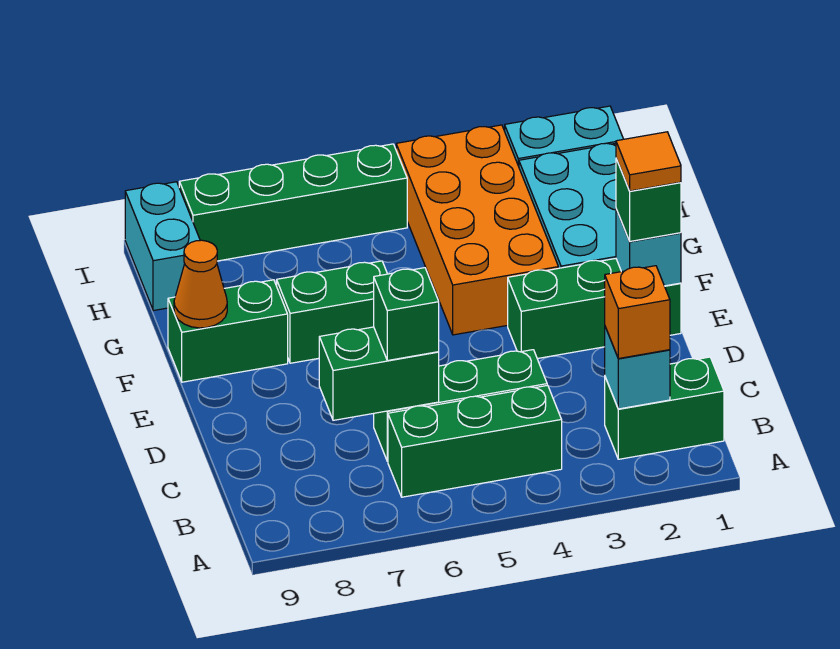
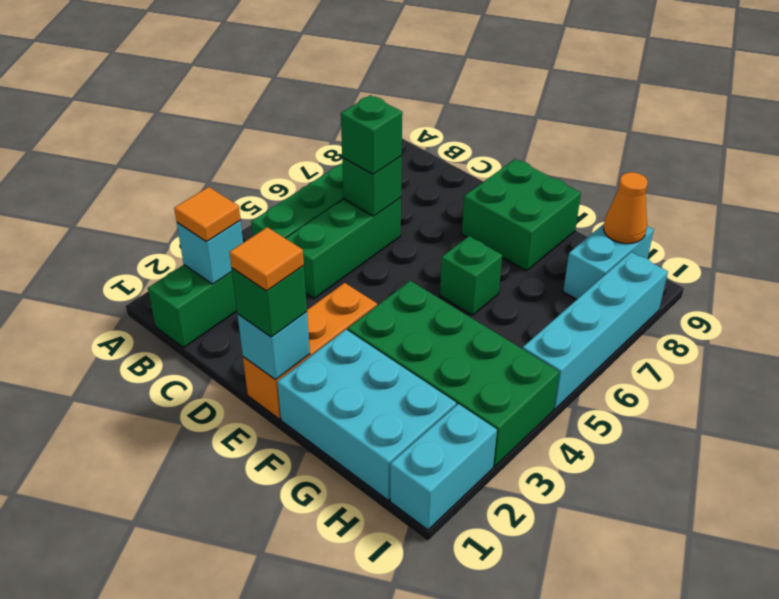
orange brick B2 level 3 -> orange tile B2 level 3
green brick C6:C7 level 2 -> green brick C6 level 2
green brick E1:E3 level 1 -> orange brick E1:E3 level 1
orange brick F3:I4 level 1 -> green brick F3:I4 level 1
green brick F6:F7 level 1 -> green brick F6 level 1
green brick F8:F9 level 1 -> green brick E8:F9 level 1
orange cone F9 level 2 -> orange cone H9 level 2
cyan brick H9:I9 level 1 -> cyan brick H8:H9 level 1
green brick I5:I8 level 1 -> cyan brick I5:I8 level 1

